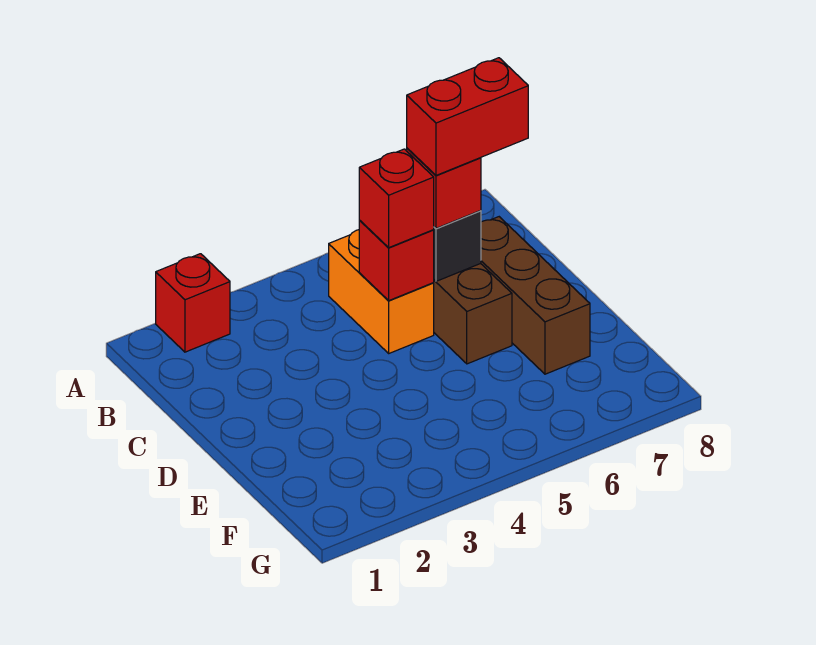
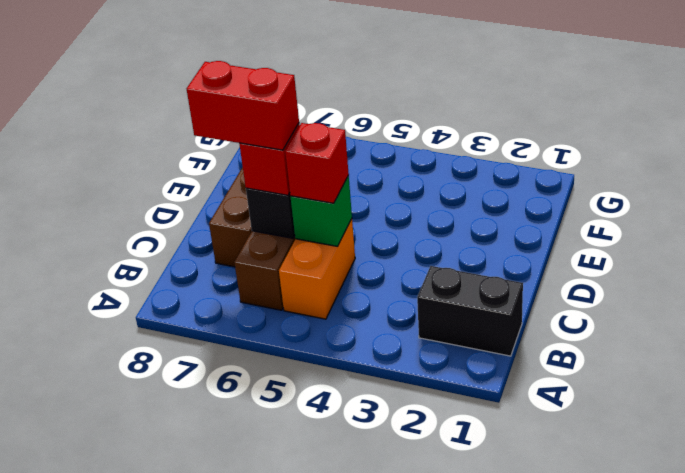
red brick A2 level 1 -> none
none -> black brick B1:B2 level 1
red brick C5 level 2 -> green brick C5 level 2

